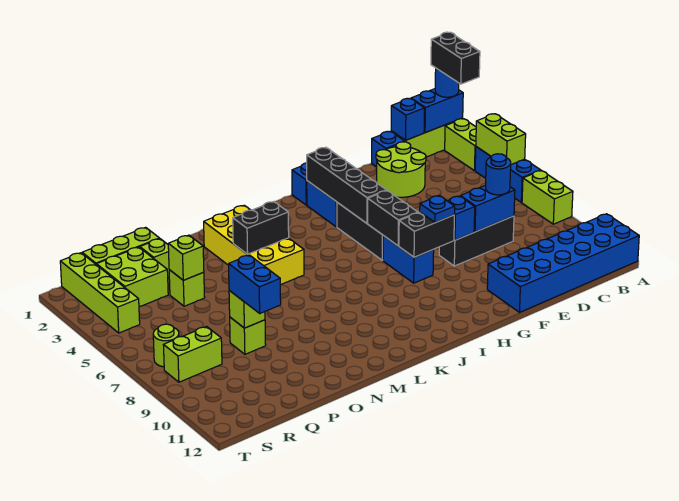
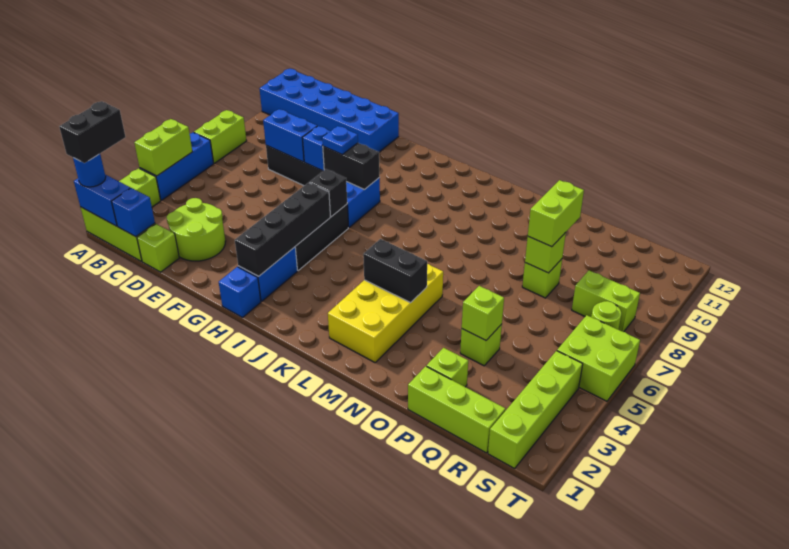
blue brick D1 level 1 -> lime brick D1 level 1
blue round brick D8 level 3 -> none
black brick H6:H7 level 2 -> black brick H6 level 2
blue brick P8:P9 level 3 -> lime brick P8:P9 level 3
lime brick Q2:R3 level 1 -> lime brick S5:T6 level 1

